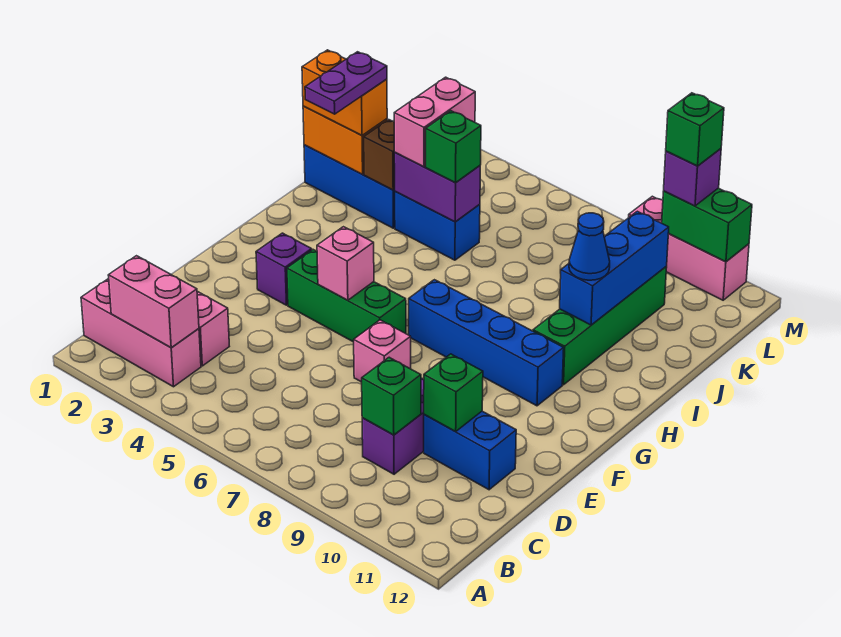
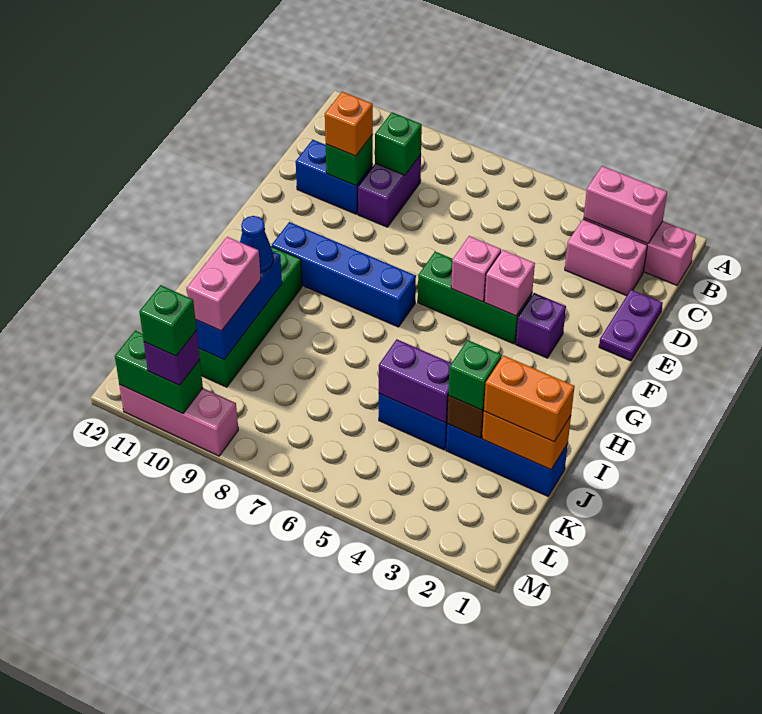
none -> orange brick D10 level 3
pink brick E7 level 1 -> pink brick F4 level 2
purple plate I2:J2 level 4 -> purple plate D1:E1 level 1
pink brick J4:K4 level 3 -> pink brick J10:K10 level 3
green brick J5 level 3 -> green brick J3 level 3

